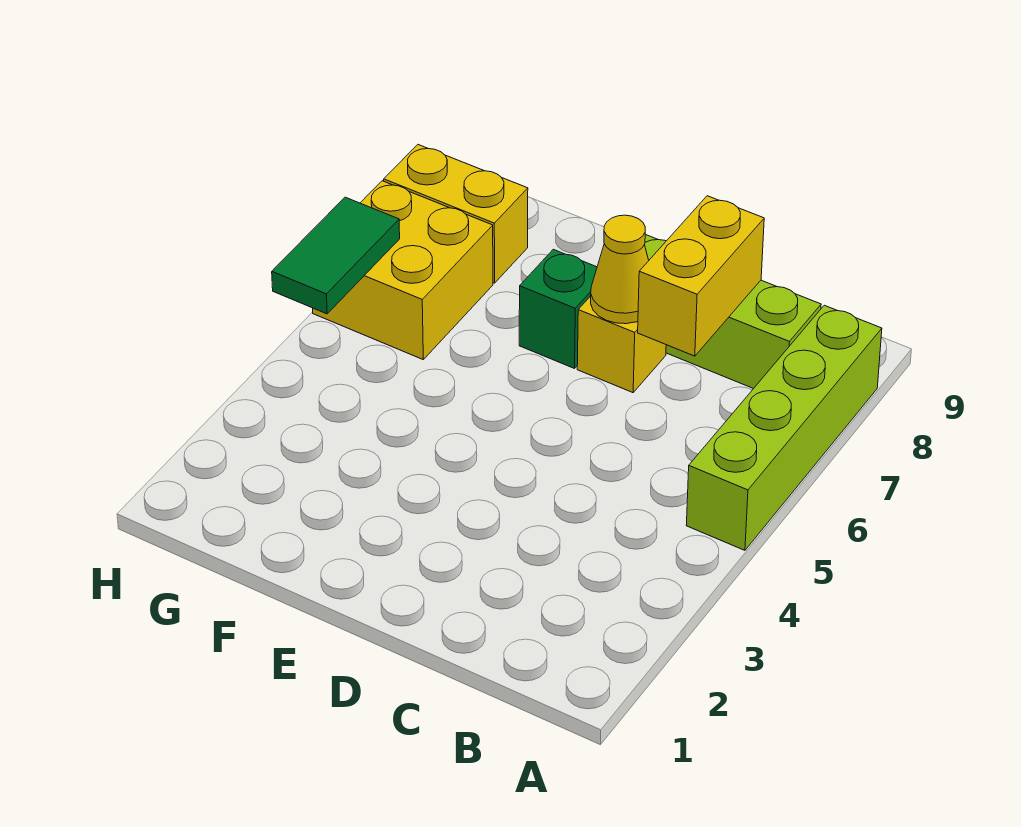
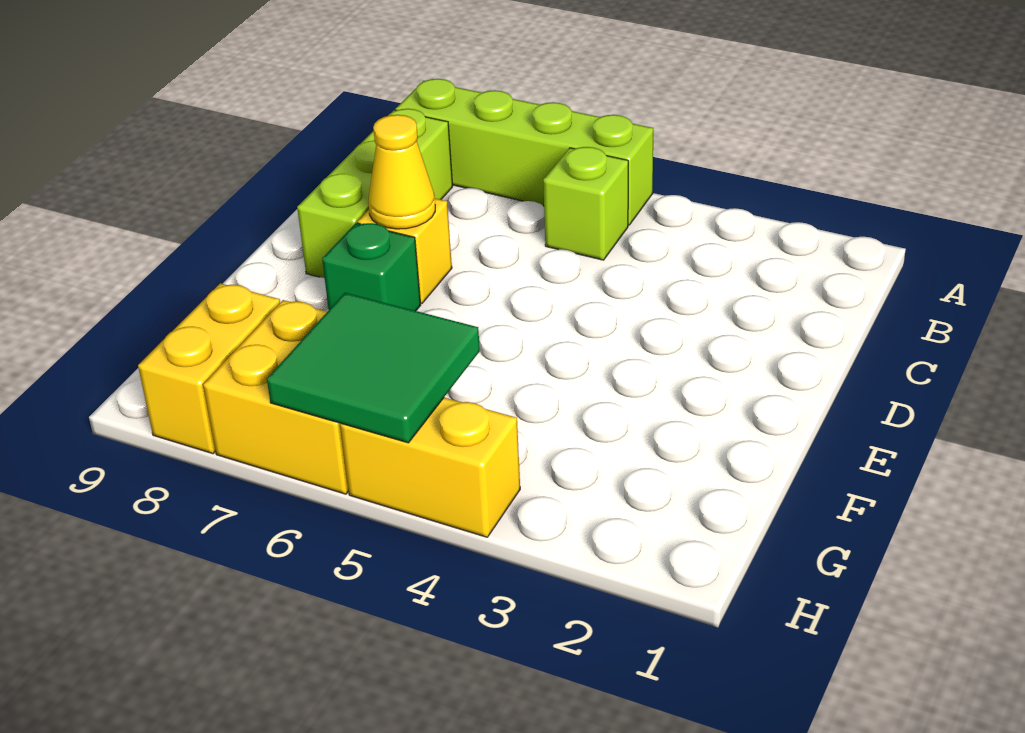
none -> lime brick B5 level 1
yellow brick C7:C8 level 2 -> yellow brick H4:H5 level 1
green tile H5:H6 level 2 -> green tile G5:H6 level 2

